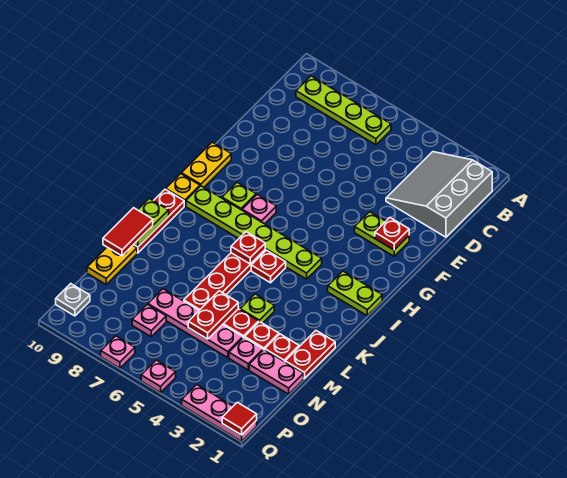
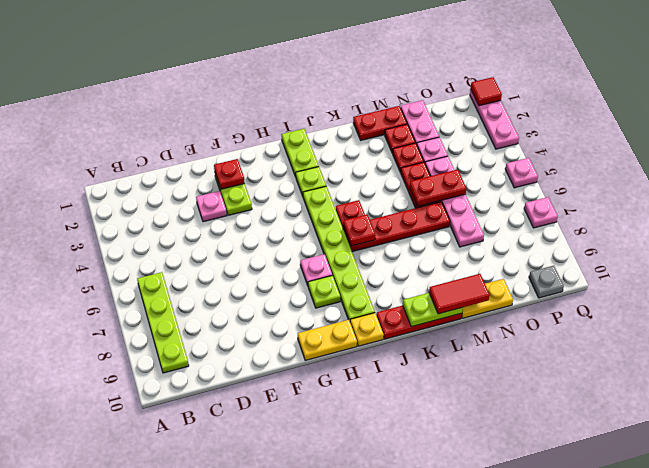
grey slope B1:D3 level 1 top 1 -> none
lime plate L4 level 1 -> lime plate I3 level 1
pink plate O7 level 1 -> pink plate E3 level 1

